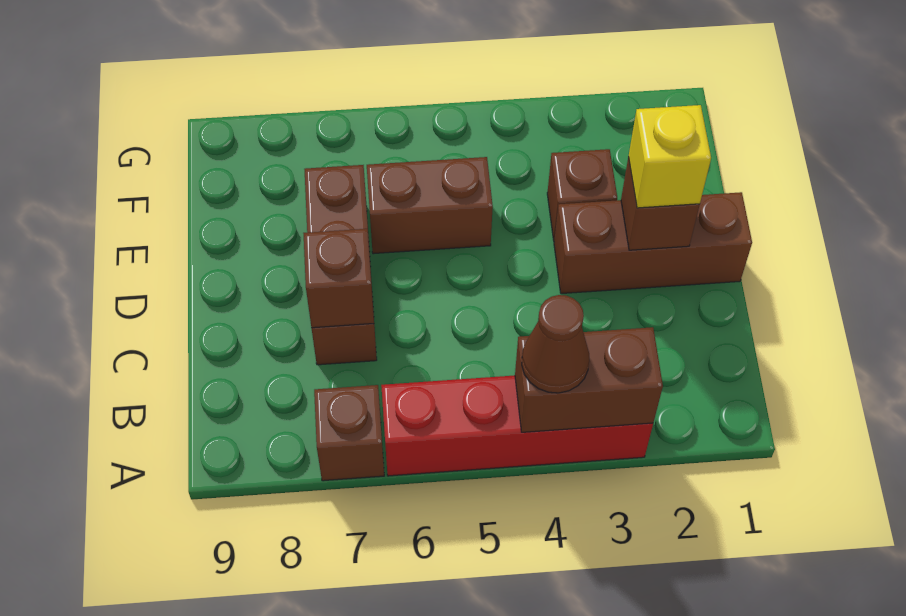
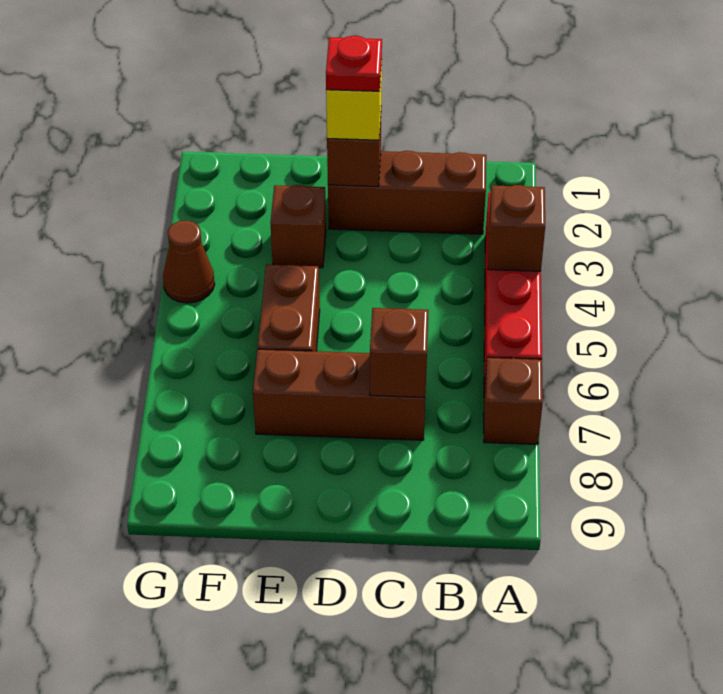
brown brick A3:A4 level 2 -> brown brick A4 level 2
brown cone A4 level 3 -> brown cone G4 level 1
brown brick D1:D3 level 1 -> brown brick B2:D2 level 1
none -> red plate D2 level 4

